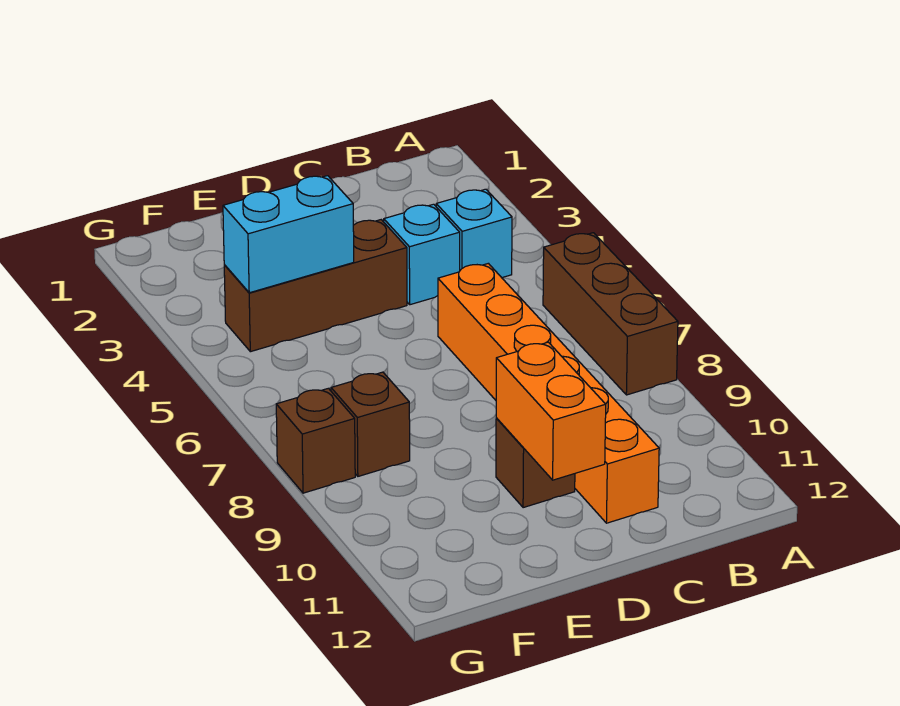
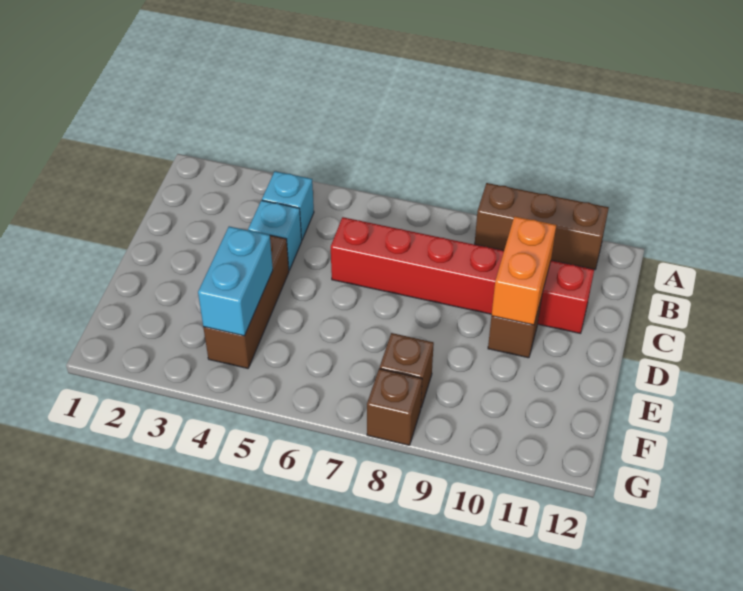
brown brick A6:A8 level 1 -> brown brick A9:A11 level 1
orange brick C6:C11 level 1 -> red brick C6:C11 level 1
orange brick D10:D11 level 2 -> orange brick C10:D10 level 2

